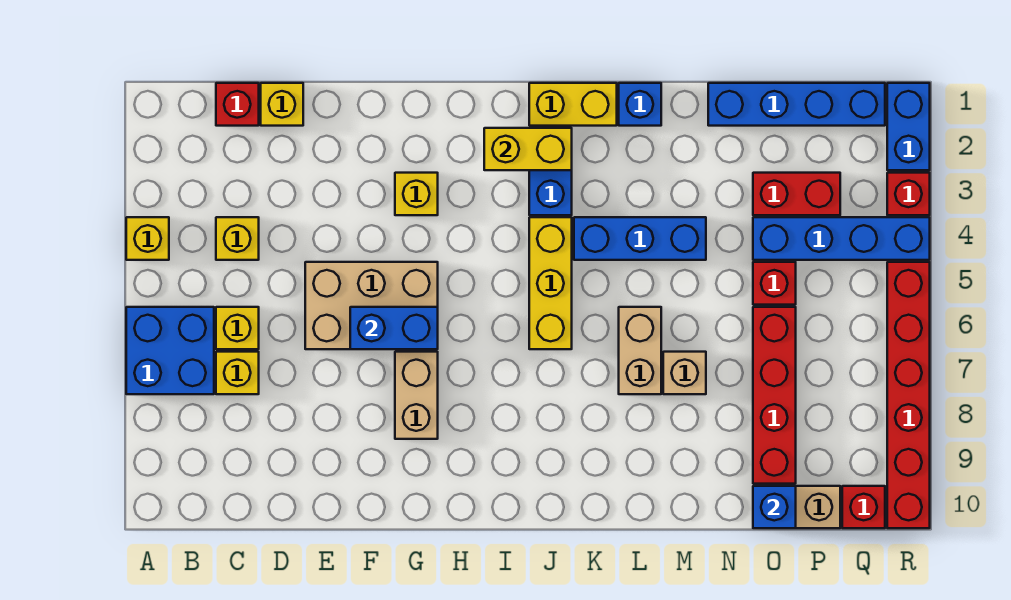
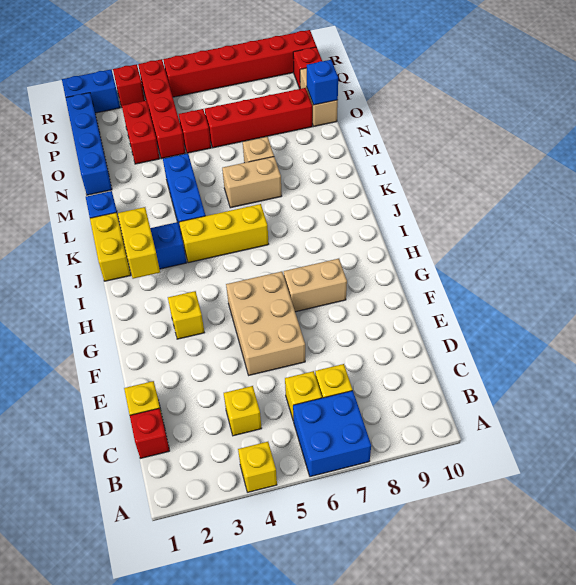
blue brick F6:G6 level 2 -> none
blue brick O4:R4 level 1 -> red brick O4:R4 level 1

